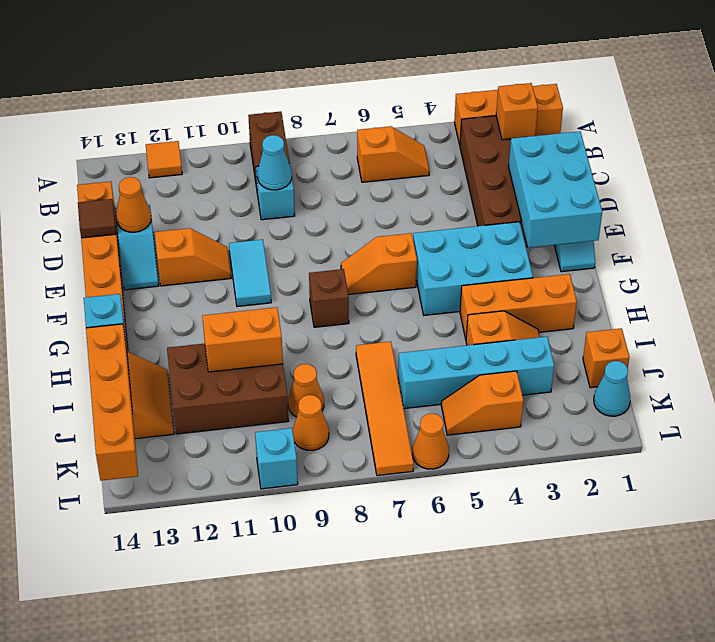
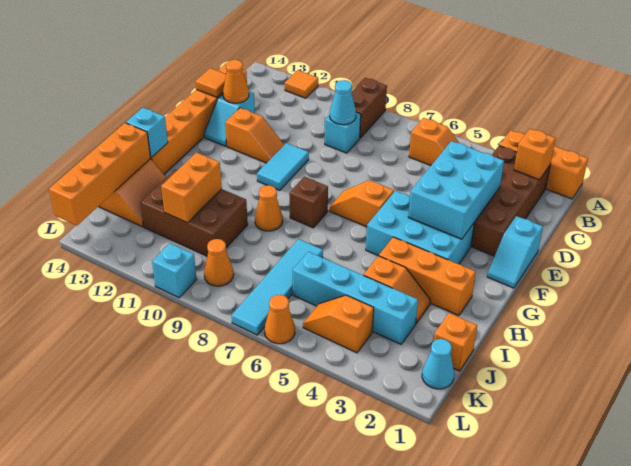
cyan brick D1:F2 level 2 -> cyan brick D3:F4 level 2
brown tile D14 level 2 -> orange tile D14 level 2
orange tile I7:L7 level 1 -> cyan tile I7:L7 level 1
orange brick I10:I11 level 2 -> orange brick I11:J11 level 2
orange cone J9 level 1 -> orange cone H9 level 1

